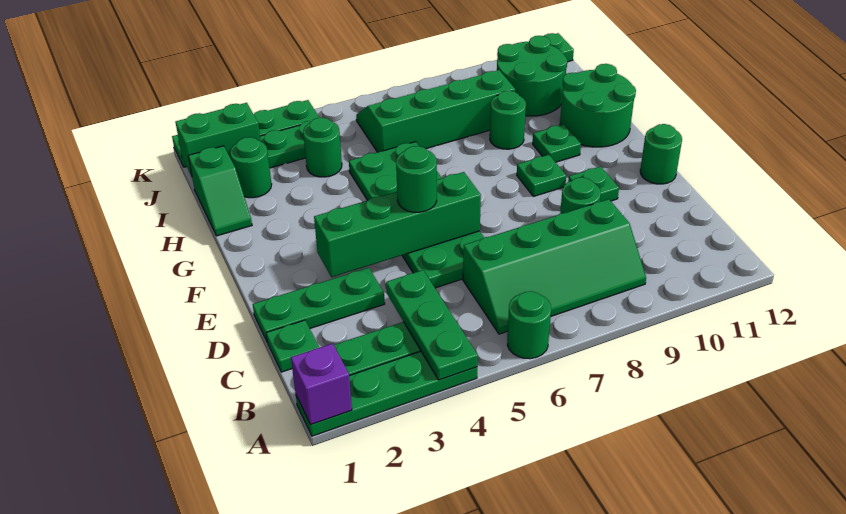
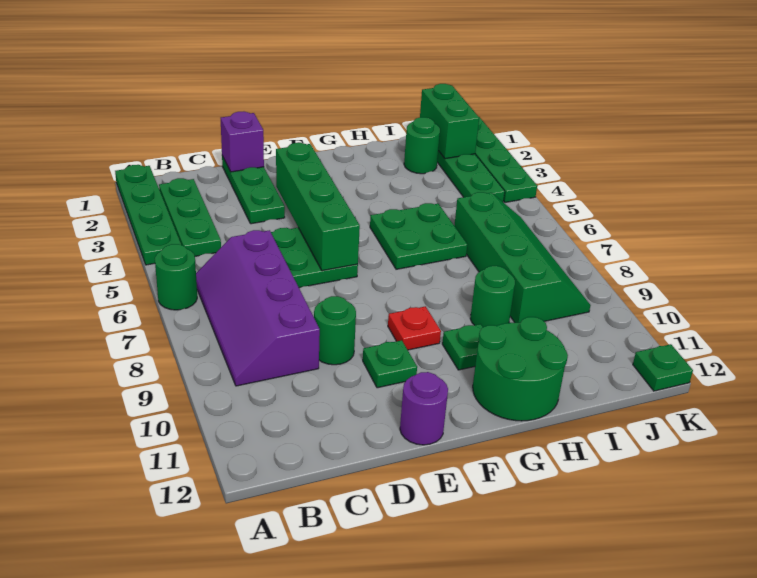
purple brick A1 level 2 -> purple brick D1 level 2
green plate A4:C4 level 2 -> none
green slope B6:C9 level 1 top C -> purple slope B6:C9 level 1 top C
green plate C1 level 1 -> none
green round brick E5 level 3 -> none
green round brick E12 level 1 -> purple round brick E12 level 1
green plate F9 level 1 -> red plate F9 level 1
green slope H1:I1 level 1 top I -> none
green round brick I4 level 1 -> none
green round brick I10:J11 level 1 -> none

